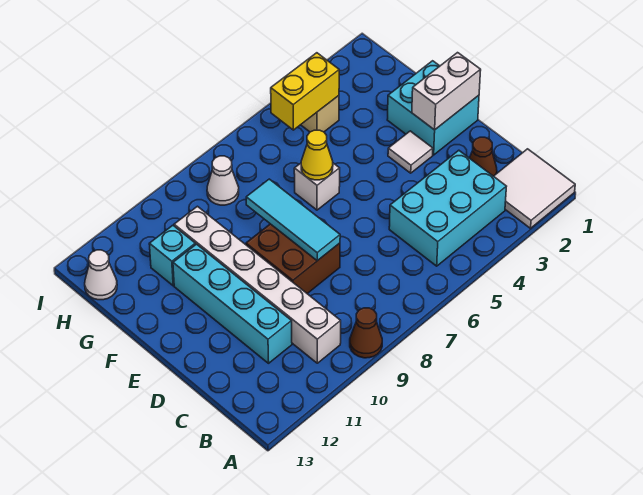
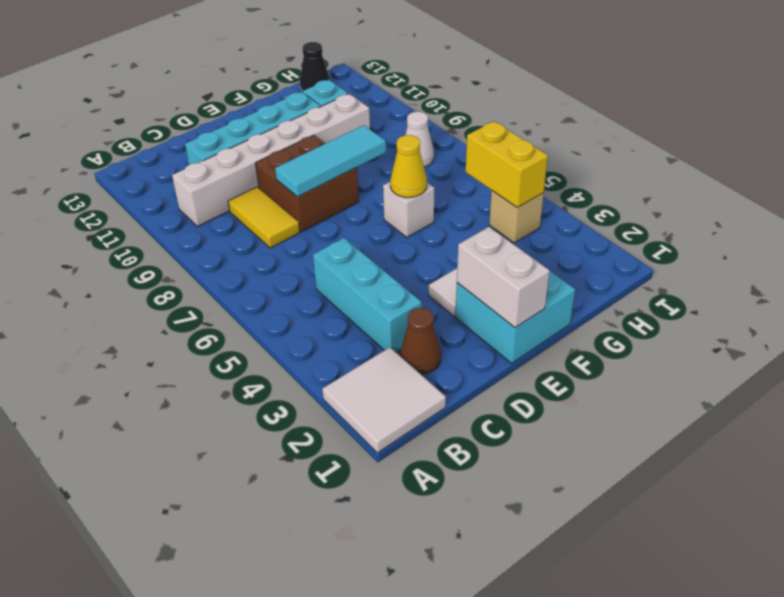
brown cone A9 level 1 -> none
cyan brick B3:C5 level 1 -> cyan brick C3:C5 level 1
none -> yellow tile C8:C9 level 1
white cone H13 level 1 -> black cone H13 level 1

